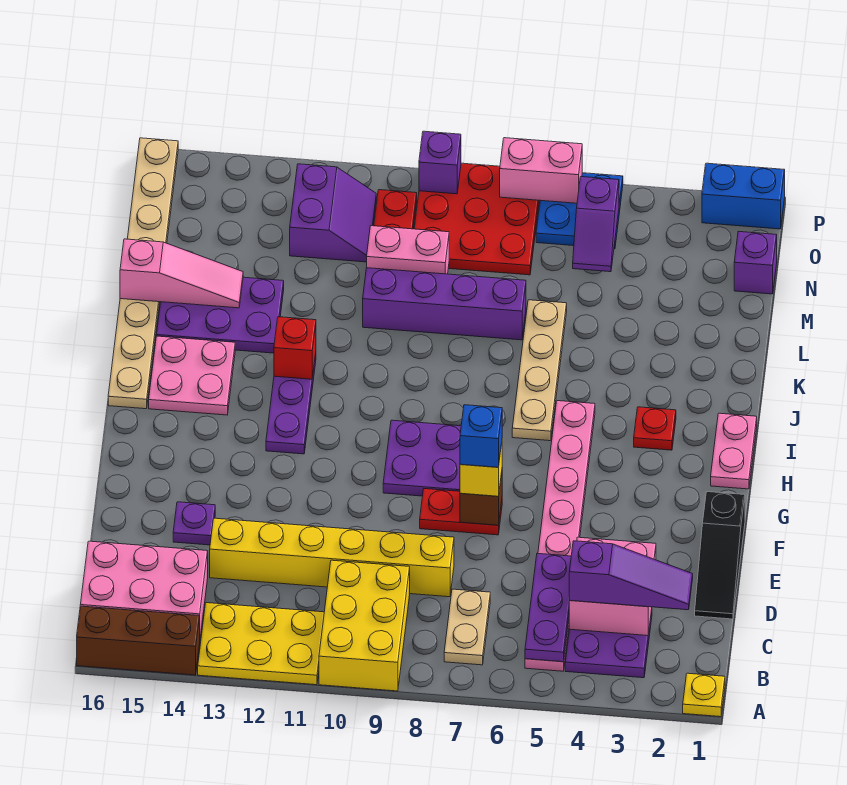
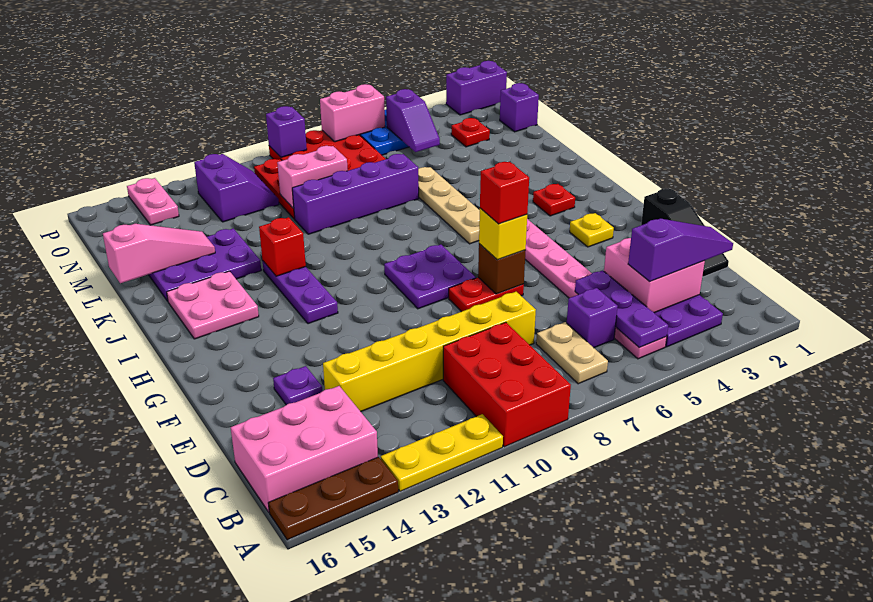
yellow plate A1 level 1 -> yellow plate G3 level 1
yellow brick A9:C10 level 1 -> red brick A9:C10 level 1
yellow plate A11:B13 level 1 -> yellow plate A11:A13 level 1
brown brick A14:A16 level 1 -> brown plate A14:A16 level 1
none -> purple brick C6 level 1
blue brick F7 level 4 -> red brick F7 level 4
pink plate H1:I1 level 1 -> pink plate O14:P14 level 1
tan plate I16:P16 level 1 -> none
none -> red plate N3 level 1
blue brick P1:P2 level 1 -> purple brick P1:P2 level 1

